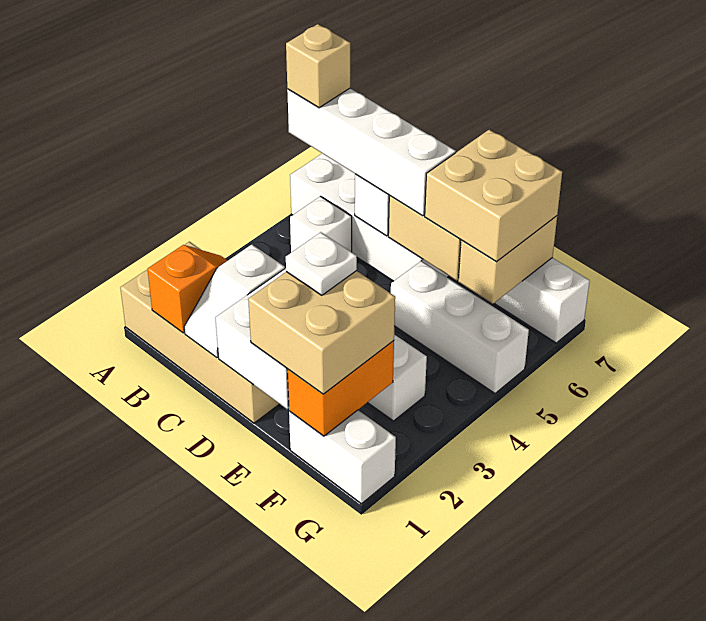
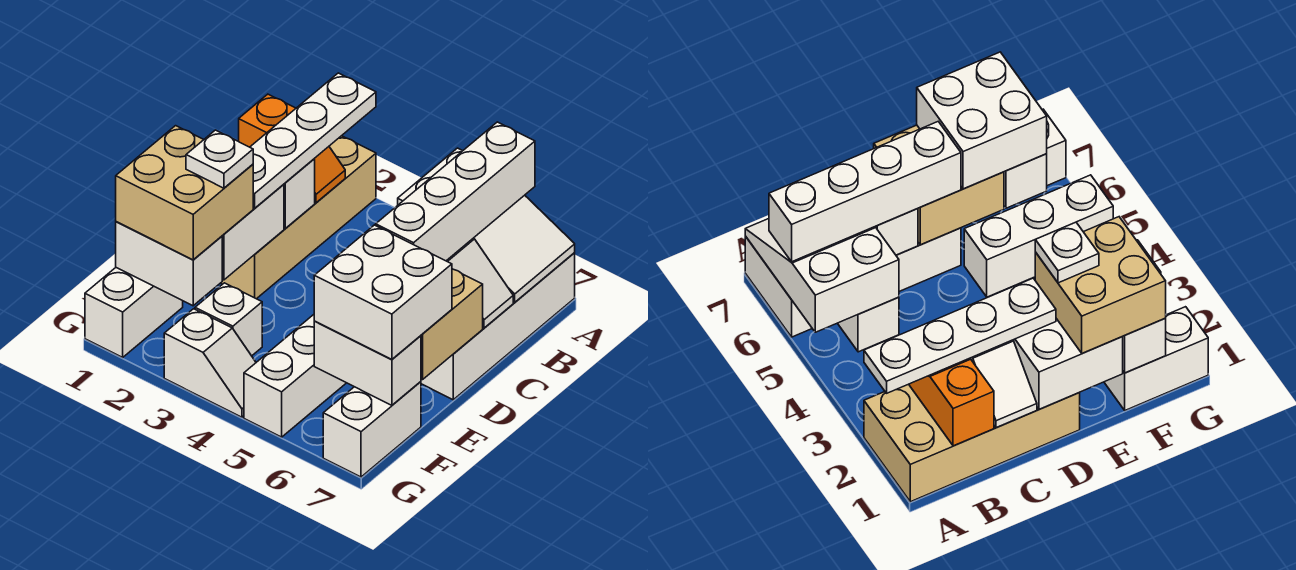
none -> white plate A2:D2 level 3
none -> white slope A5:B7 level 2 top 5
tan brick A6 level 4 -> none
tan brick E6:F7 level 3 -> white brick E6:F7 level 3
orange brick F1:F2 level 2 -> white brick F1:F2 level 2
tan brick F6:F7 level 2 -> white brick F6:F7 level 2
none -> white slope G3:G4 level 1 top 3

